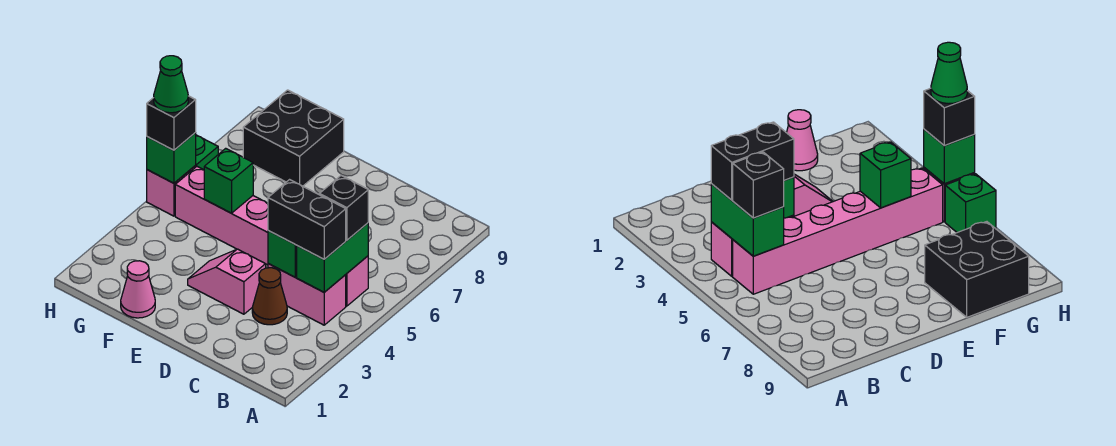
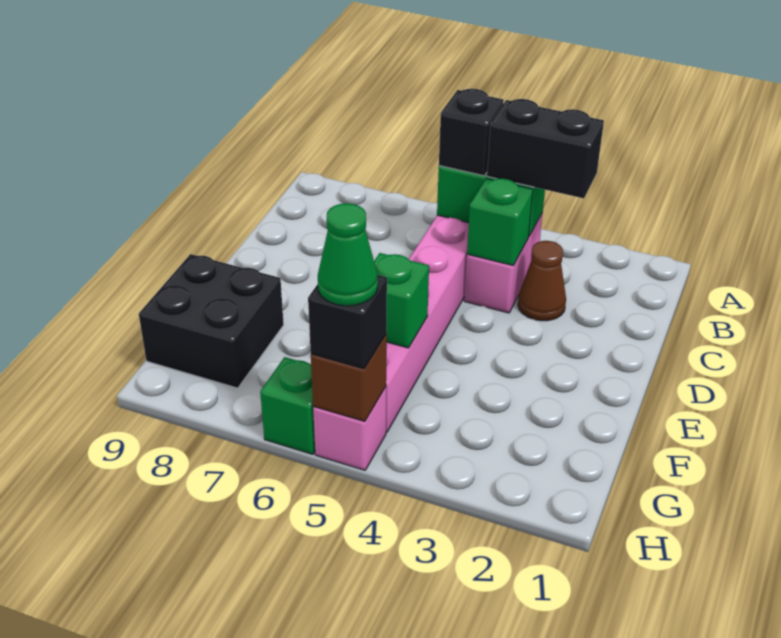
black brick B4:C4 level 3 -> black brick B3:B4 level 3
pink slope D3:E3 level 1 top D -> none
pink cone F1 level 1 -> none
green brick H5 level 2 -> brown brick H5 level 2

